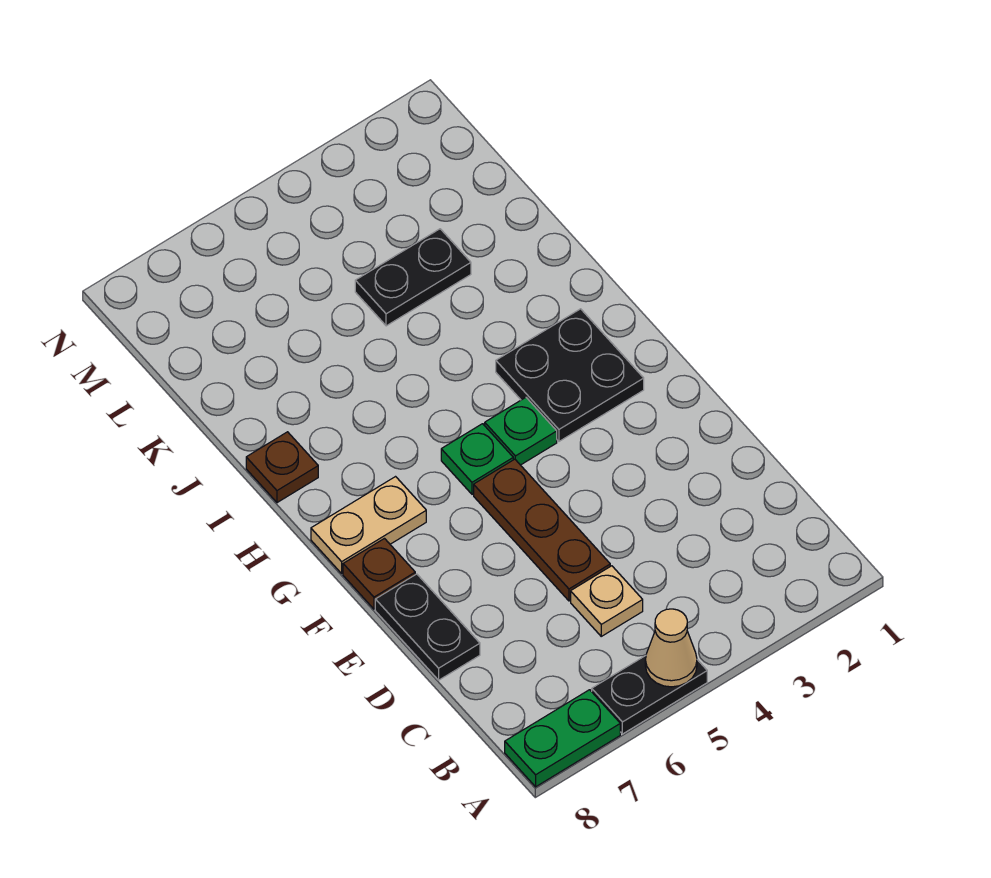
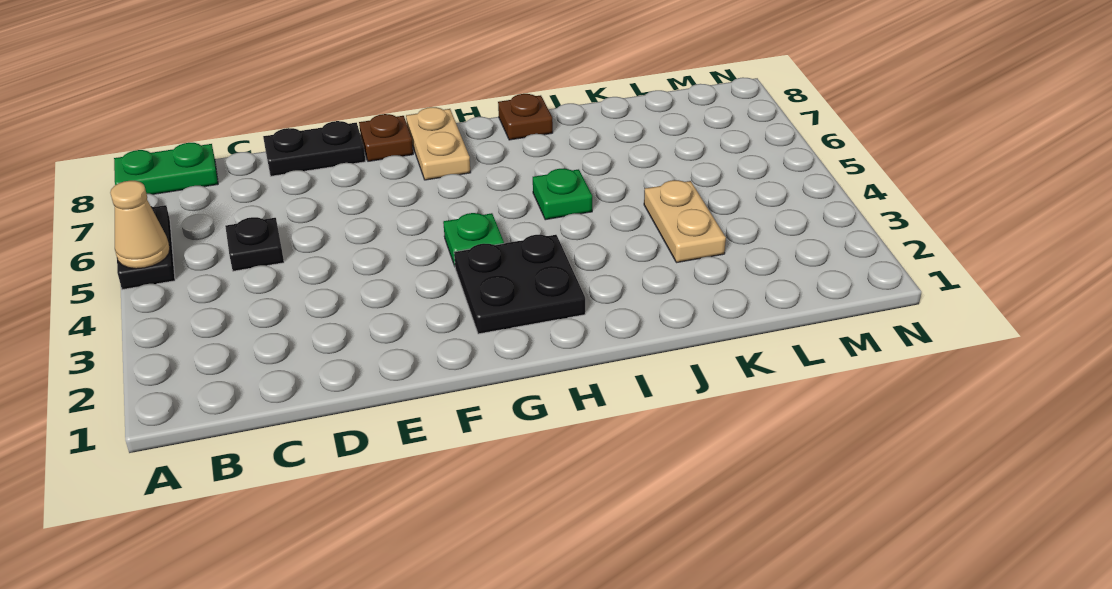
green plate A7:A8 level 1 -> green plate A8:B8 level 1
tan plate C5 level 1 -> black plate C5 level 1
brown plate D5:F5 level 1 -> none
green plate G5 level 1 -> green plate I5 level 1
black plate K3:K4 level 1 -> tan plate K3:K4 level 1

